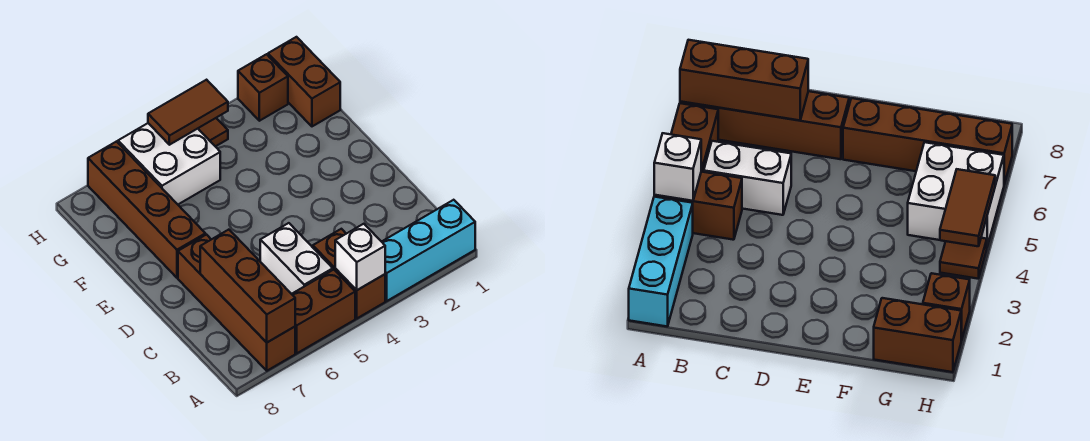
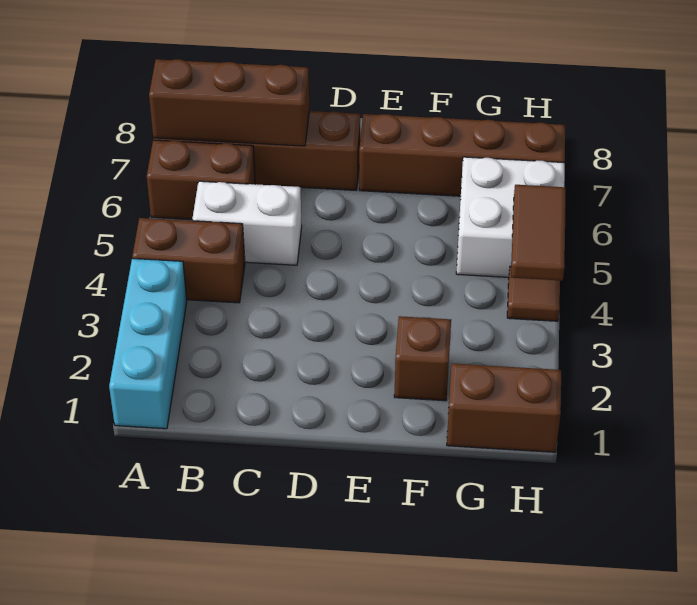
white brick A4 level 2 -> none
brown brick A5:A6 level 1 -> brown brick A6:B6 level 1
brown brick H2 level 1 -> brown brick F2 level 1

